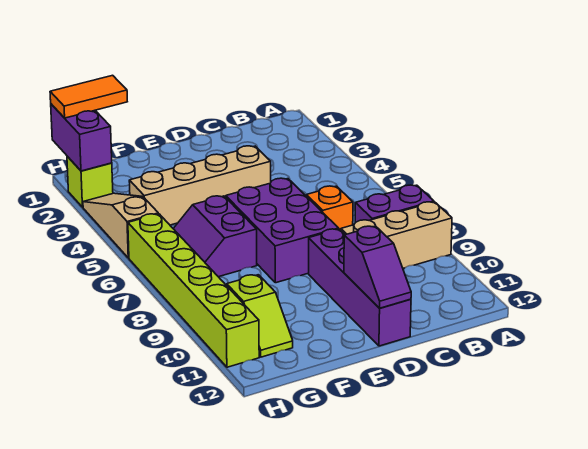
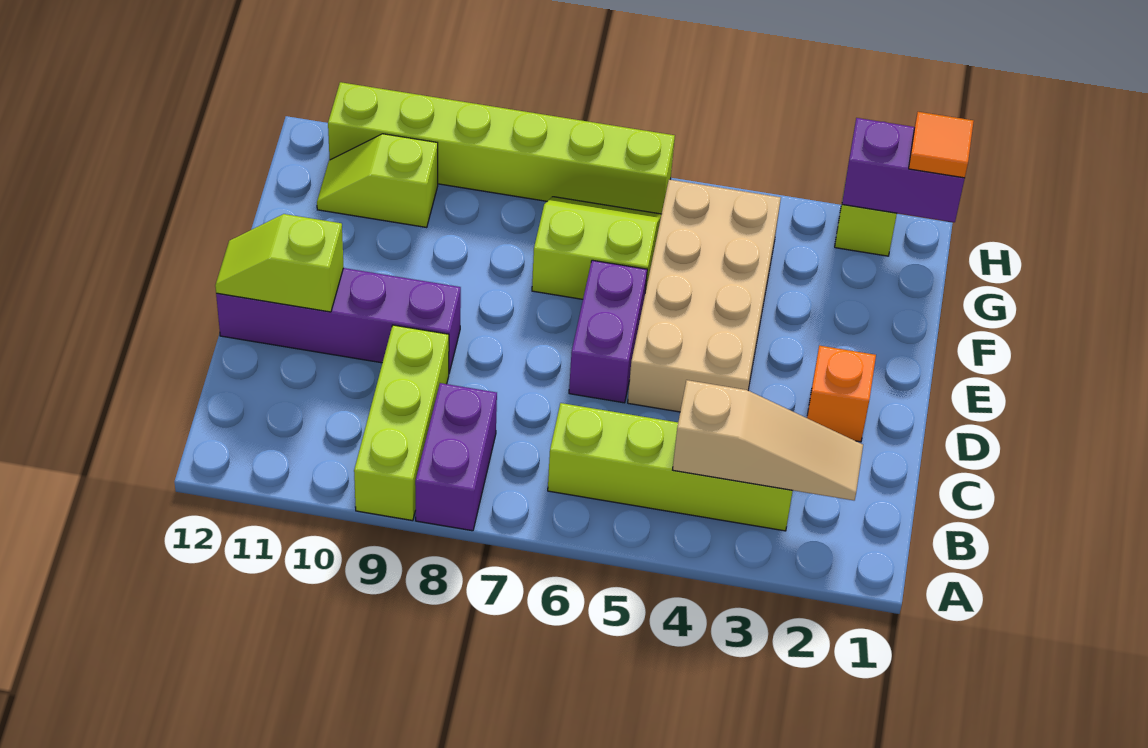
tan brick A9:C9 level 1 -> lime brick A9:C9 level 1
none -> lime brick B3:B6 level 1
orange brick C7 level 1 -> orange brick D2 level 1
tan brick D4:G4 level 1 -> tan brick D4:G5 level 1
purple brick D6:E8 level 1 -> purple brick D6:E6 level 1
purple slope D11:D12 level 2 top 11 -> lime slope D11:D12 level 2 top 11
purple slope F6:G7 level 1 top F -> lime slope F6:G7 level 1 top F
orange tile G1:H1 level 3 -> orange tile H1 level 3
tan slope H3:H5 level 1 top 5 -> tan slope B2:B4 level 2 top 4

